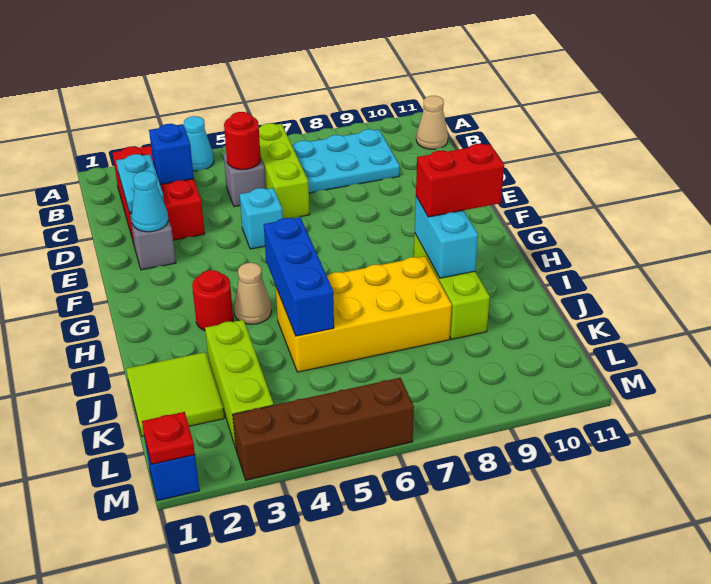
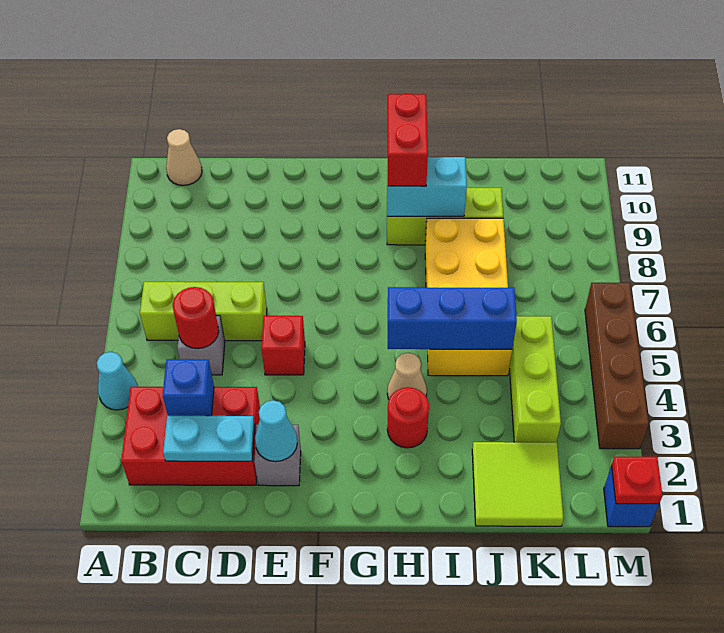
cyan plate B7:C9 level 1 -> none
cyan brick E5 level 1 -> red brick E5 level 1
lime brick J3:L3 level 1 -> lime brick K3:K5 level 1

